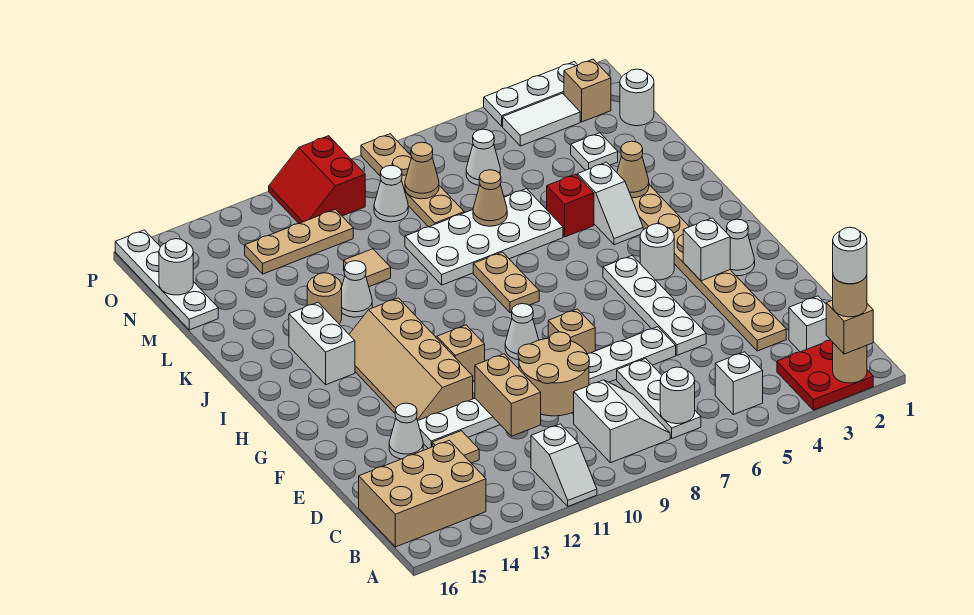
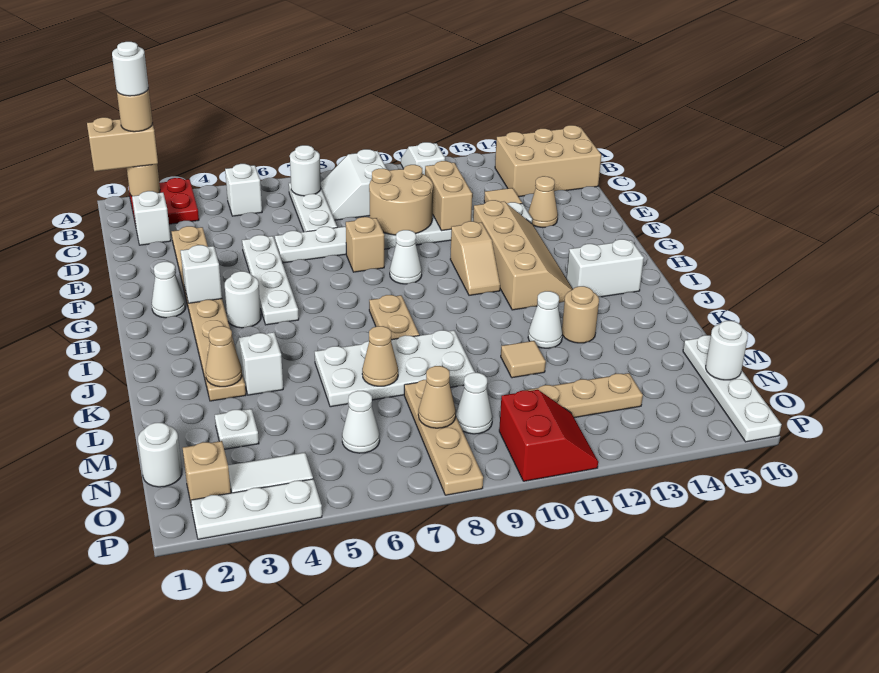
tan brick A2 level 3 -> tan brick A1:A2 level 3
white cone E14 level 1 -> tan cone E14 level 1
white brick I14:J14 level 1 -> white brick I14:I15 level 1
red brick K5 level 1 -> none

